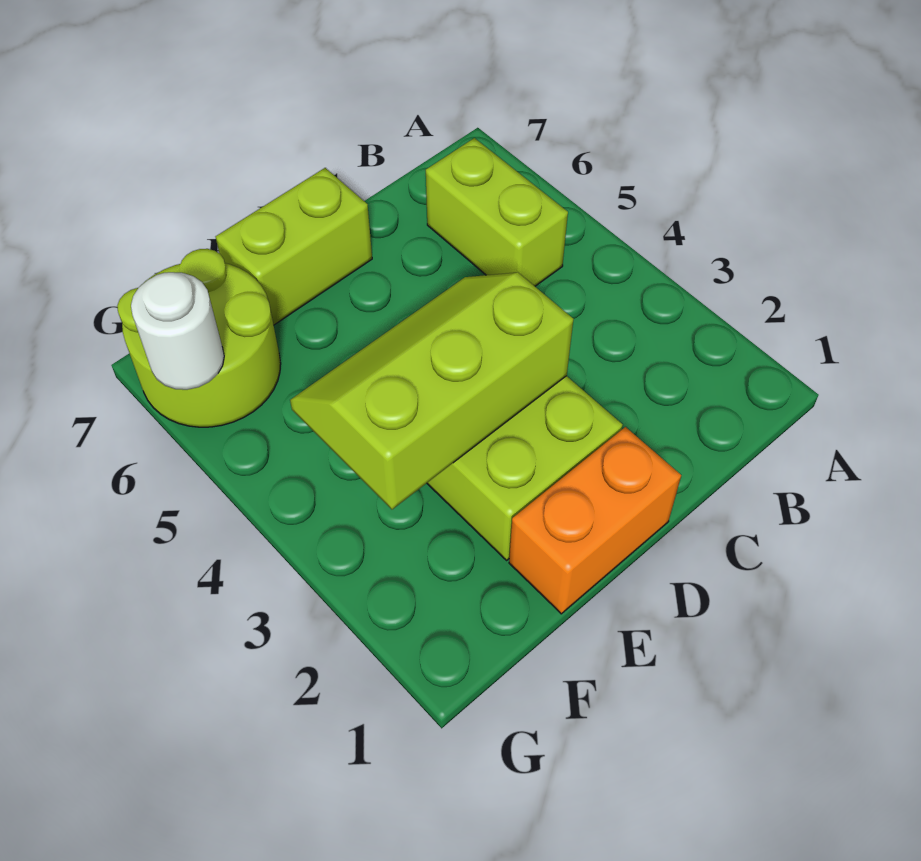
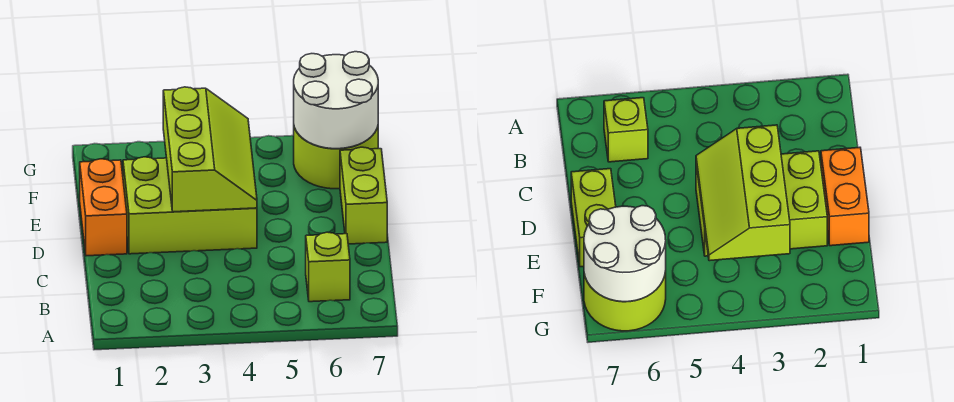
lime brick B5:B6 level 1 -> lime brick B6 level 1
white round brick G6 level 2 -> white round brick F6:G7 level 2

